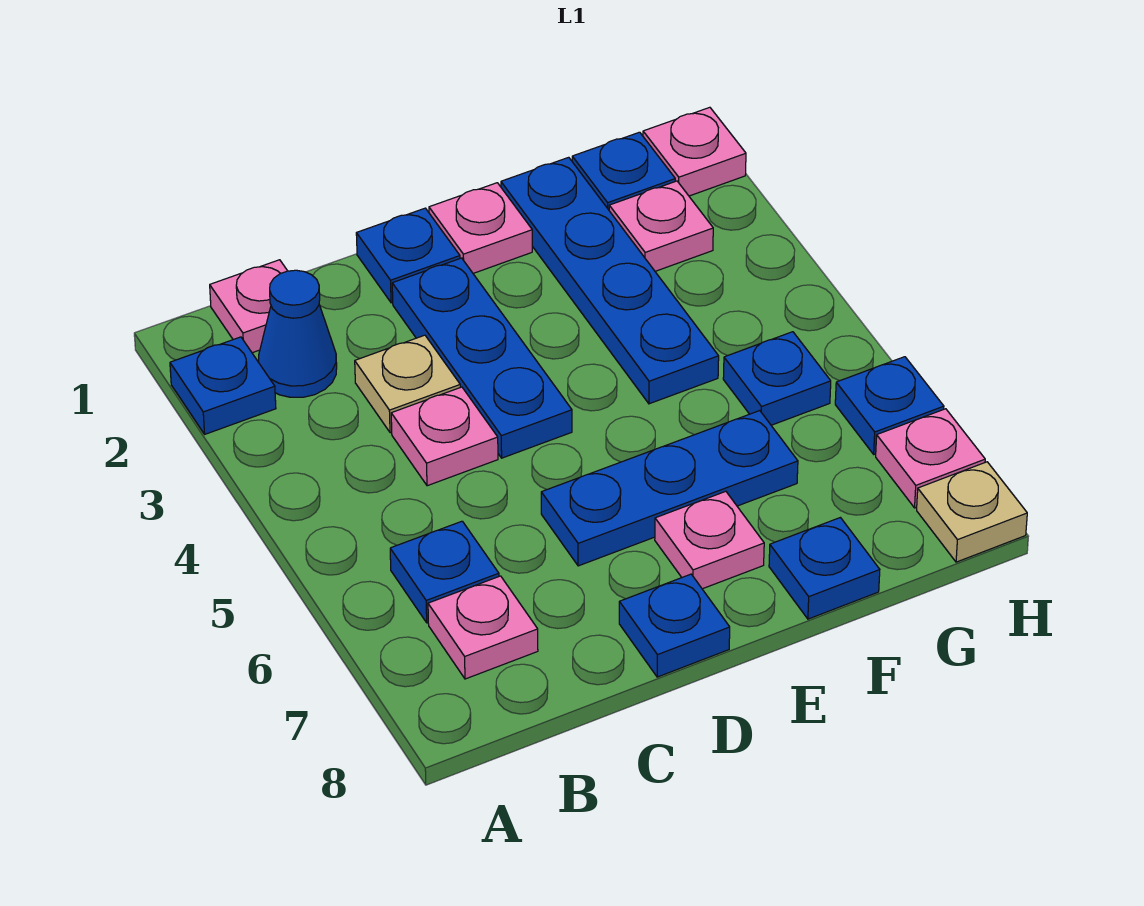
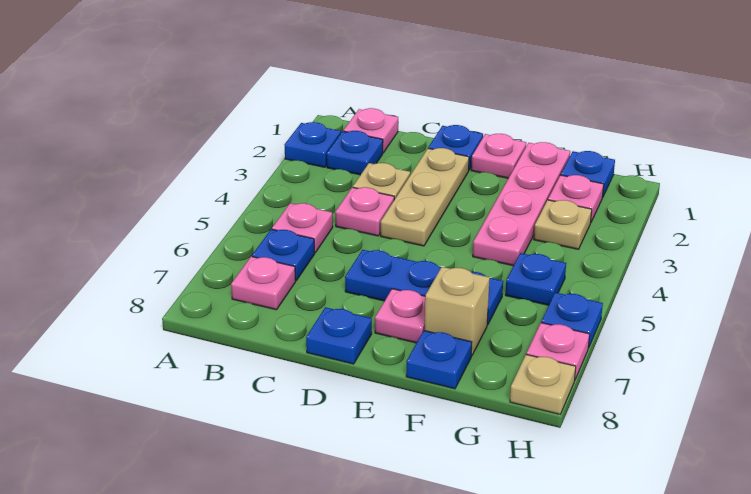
blue cone B2 level 1 -> blue plate B2 level 1
blue plate D2:D4 level 1 -> tan plate D2:D4 level 1
blue plate F1:F4 level 1 -> pink plate F1:F4 level 1
none -> tan brick F7 level 1
none -> tan plate G3 level 1
pink plate H1 level 1 -> pink plate B5 level 1

